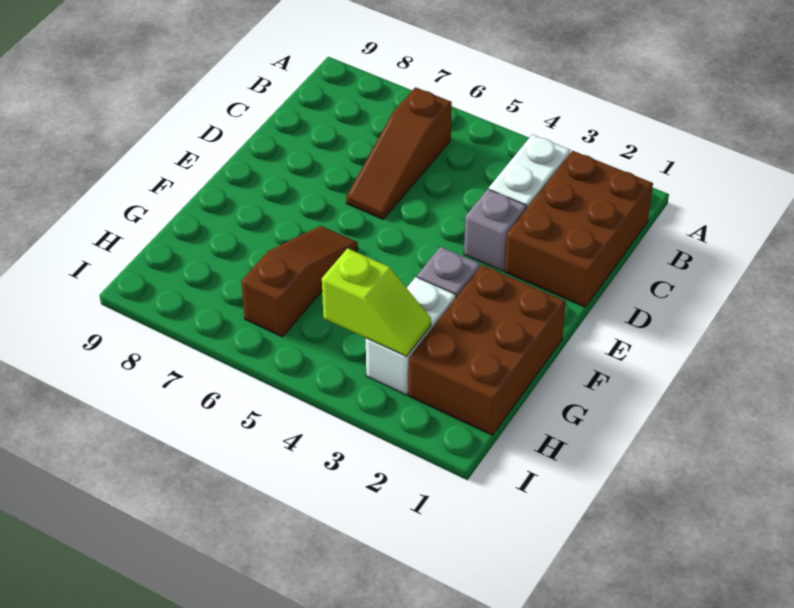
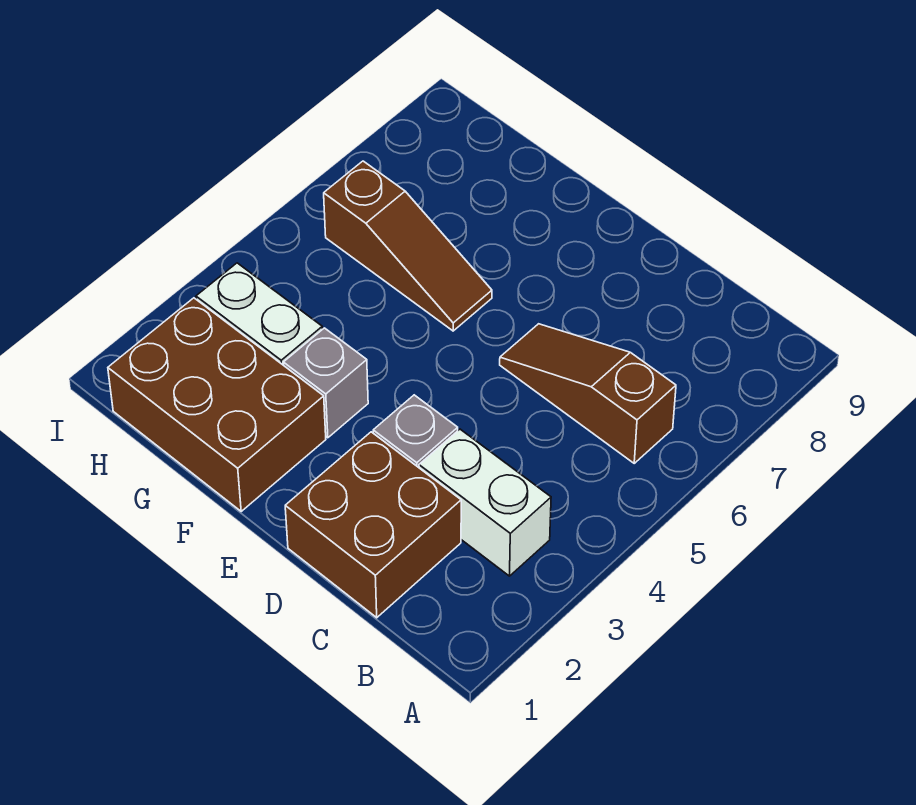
brown brick B1:D2 level 1 -> brown brick C1:D2 level 1
lime slope H3:H4 level 2 top 4 -> none

